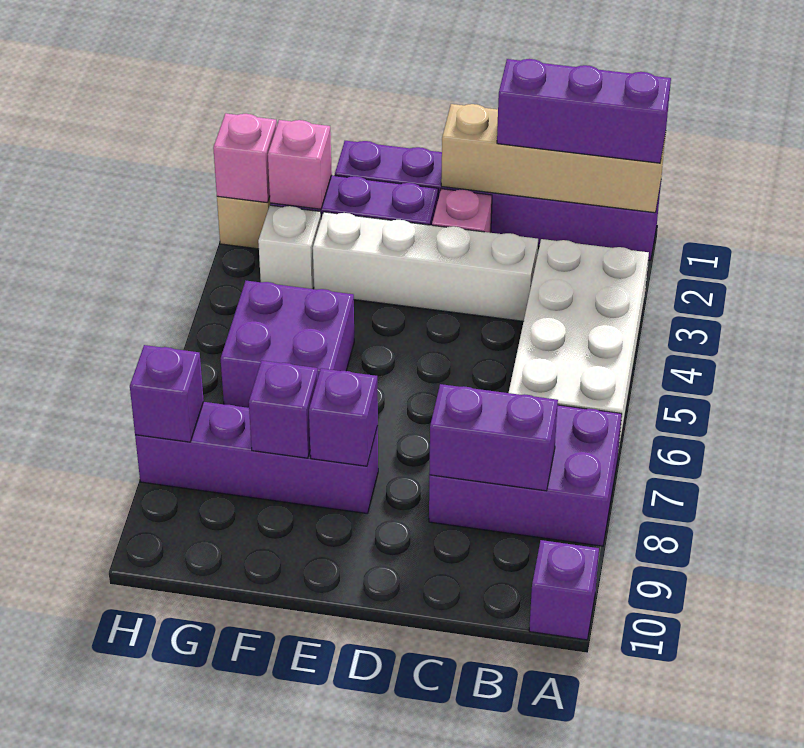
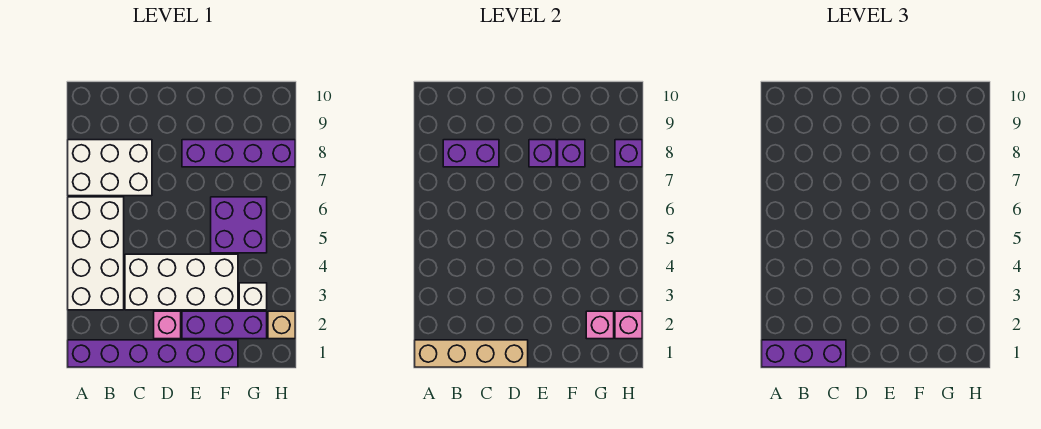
purple brick A7:C8 level 1 -> white brick A7:C8 level 1
purple brick A10 level 1 -> none
white brick C3:F3 level 1 -> white brick C3:F4 level 1

